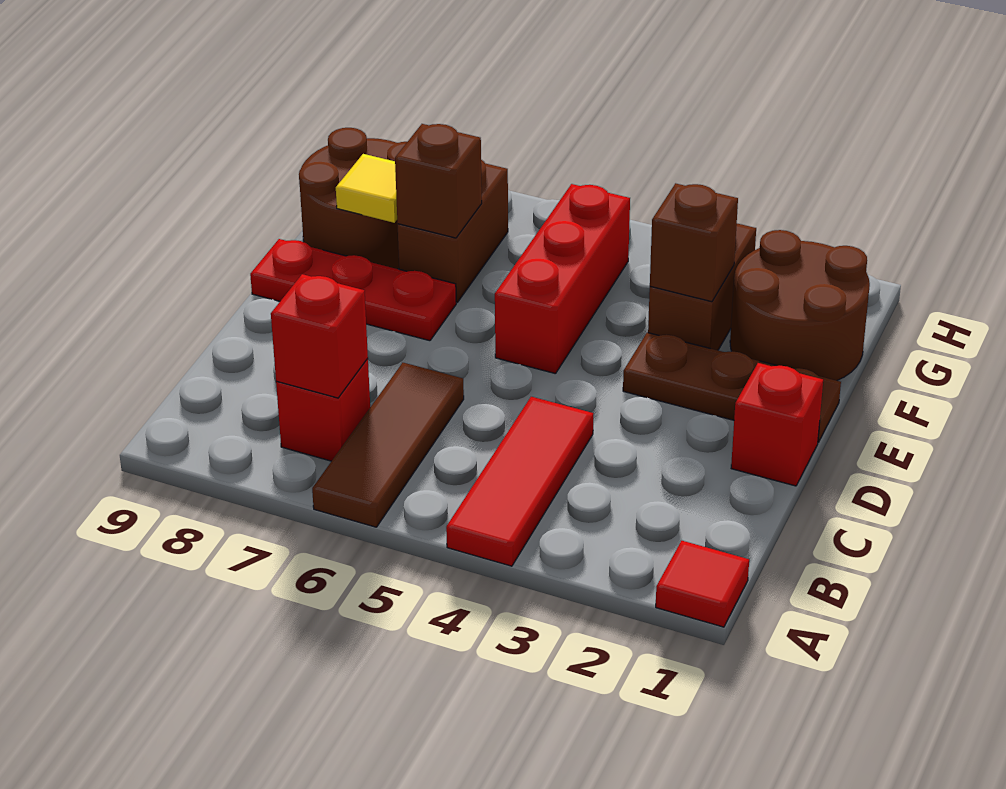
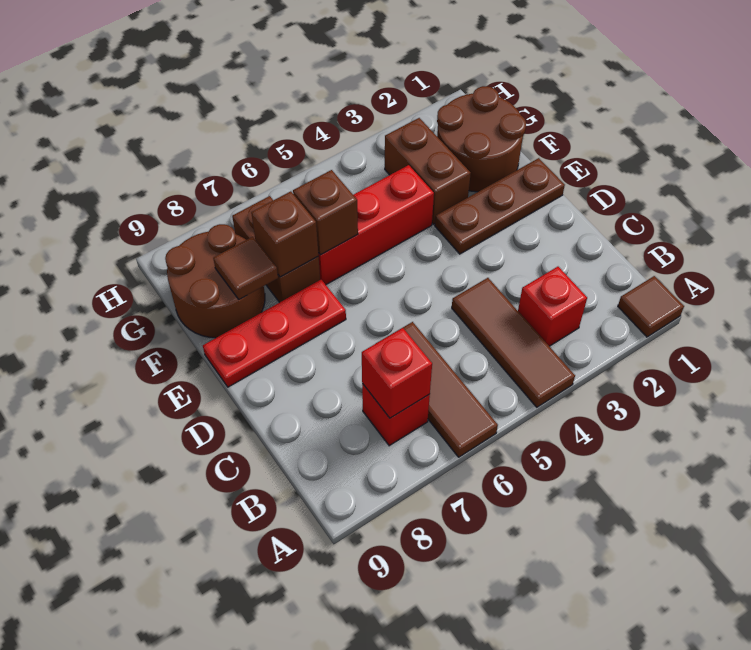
red tile A1 level 1 -> brown tile A1 level 1
red tile A4:C4 level 1 -> brown tile A4:C4 level 1
red brick D1 level 1 -> red brick B3 level 1
red brick E5:G5 level 1 -> red brick F4:F6 level 1
brown brick F3 level 2 -> brown brick F6 level 2
yellow tile F8 level 2 -> brown tile F8 level 2

